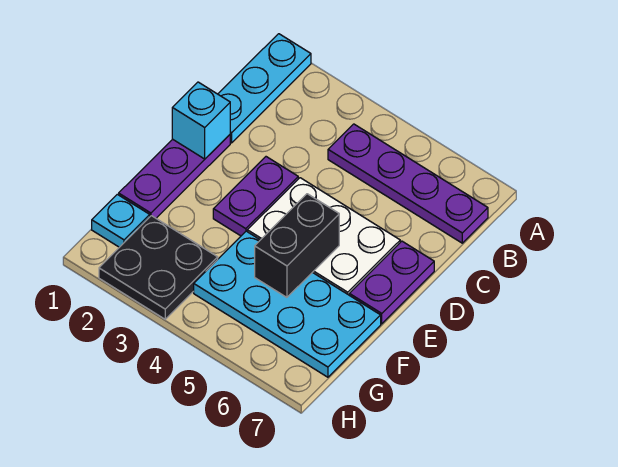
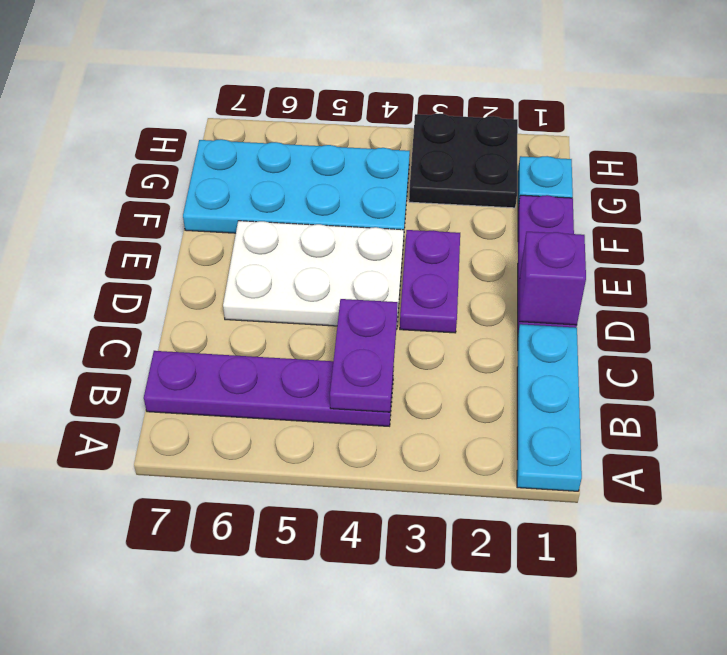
cyan brick D1 level 2 -> purple brick D1 level 2
purple plate D7:E7 level 1 -> purple plate B4:C4 level 2
black brick E5:F5 level 2 -> none

